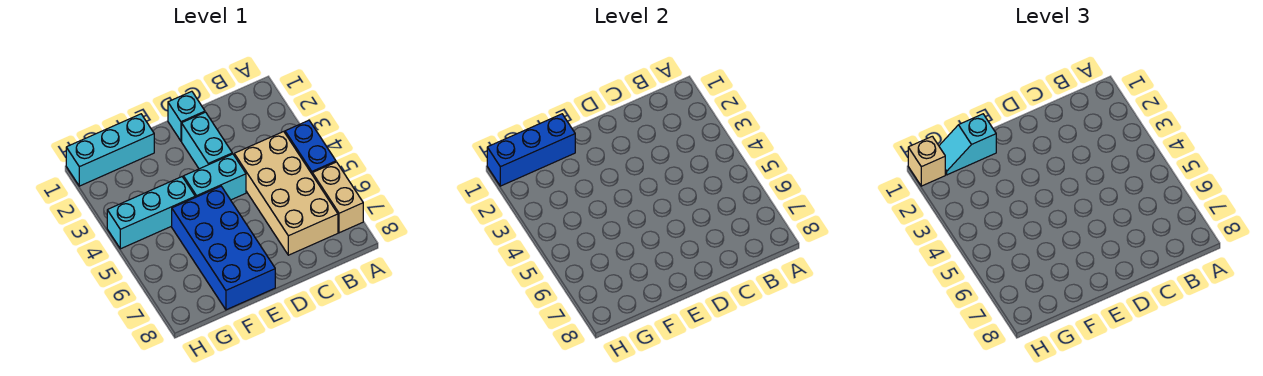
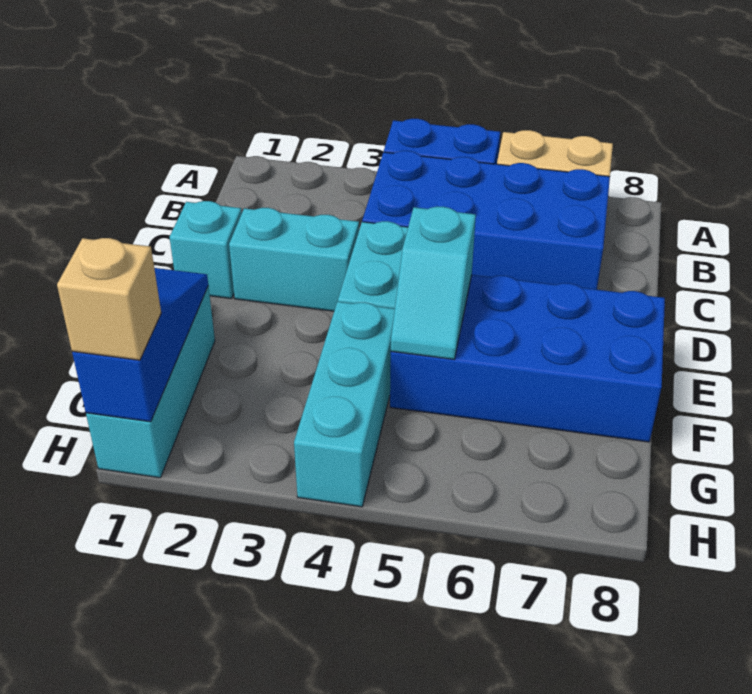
tan brick B4:C7 level 1 -> blue brick B4:C7 level 1
blue brick F1:H1 level 2 -> blue slope F1:H1 level 2 top H
cyan slope F1:G1 level 3 top F -> cyan slope E5:F5 level 2 top E

